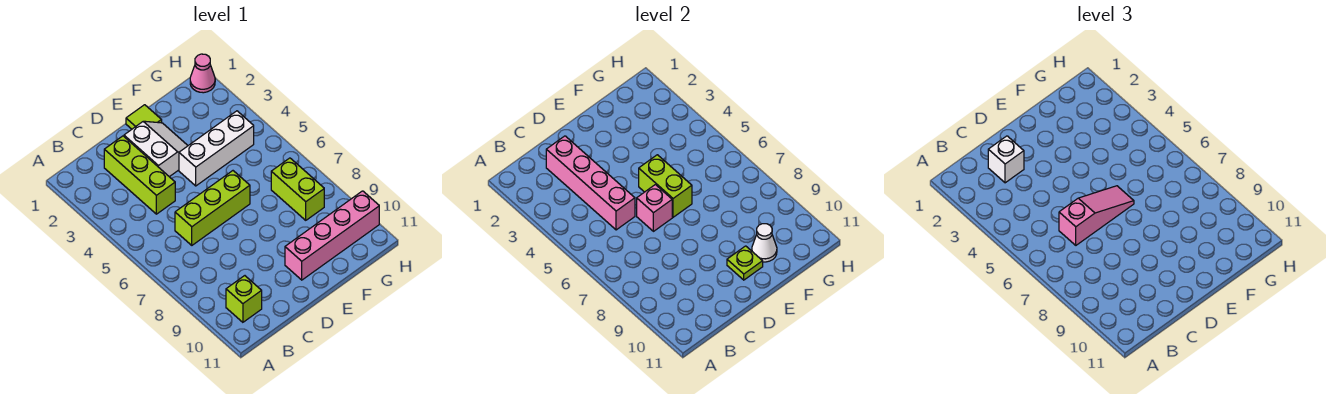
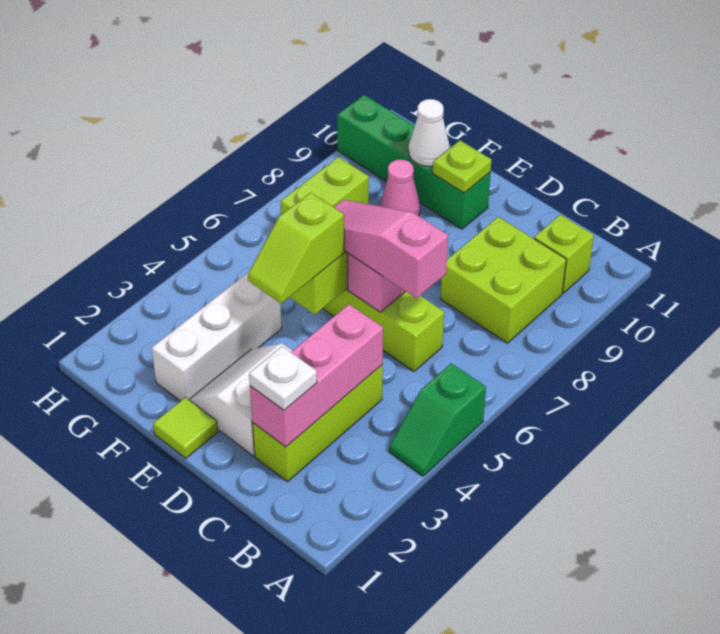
none -> green slope A4:A5 level 1 top 5
none -> lime brick B8:C9 level 1
pink brick C2:C5 level 2 -> pink brick C2:C4 level 2
white brick C2 level 3 -> white plate C2 level 3
white brick E4:G4 level 1 -> white brick F2:F4 level 1
none -> lime slope E4:E5 level 3 top 5
pink brick E10:H10 level 1 -> green brick E10:H10 level 1
pink cone H1 level 1 -> pink cone F9 level 1

